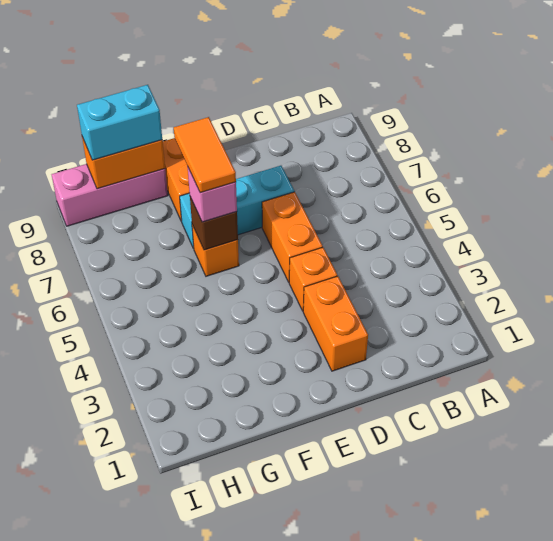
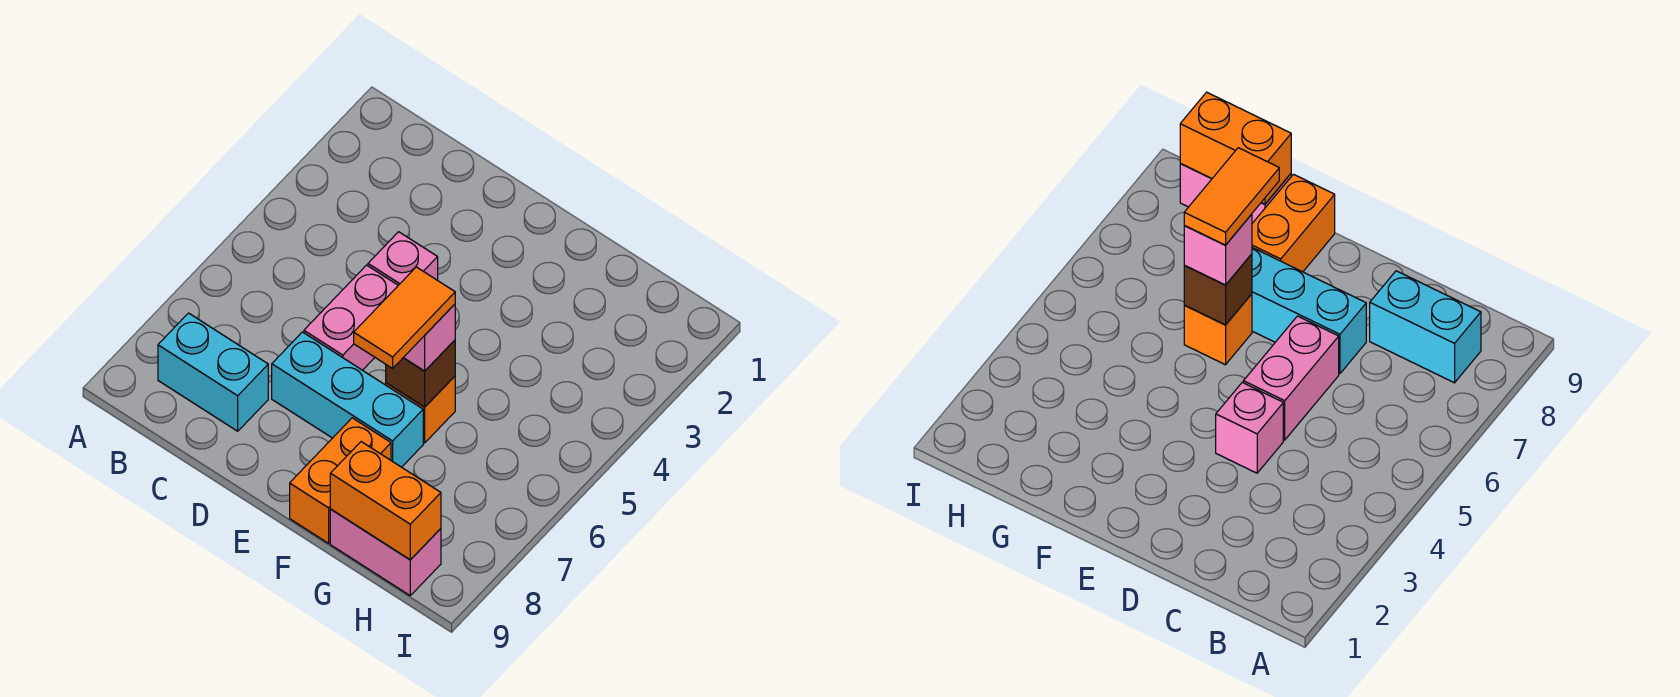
orange brick D2:D3 level 1 -> none
orange brick D4 level 1 -> pink brick D4 level 1
orange brick D5:D6 level 1 -> pink brick D5:D6 level 1
pink brick G9:I9 level 1 -> pink brick G9:H9 level 1
cyan brick G9:H9 level 3 -> cyan brick B8:C8 level 1

